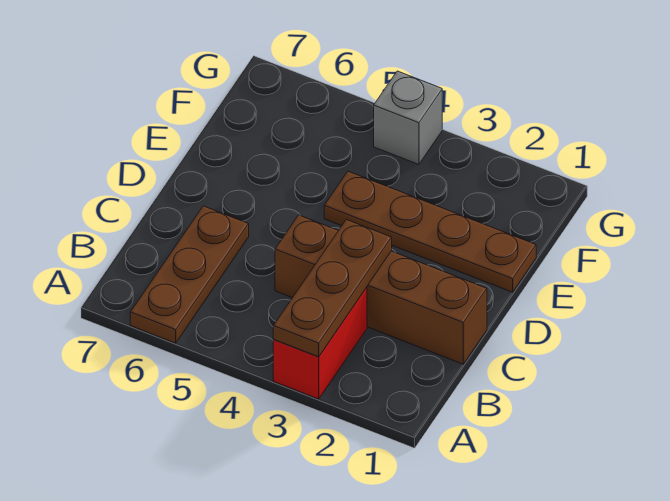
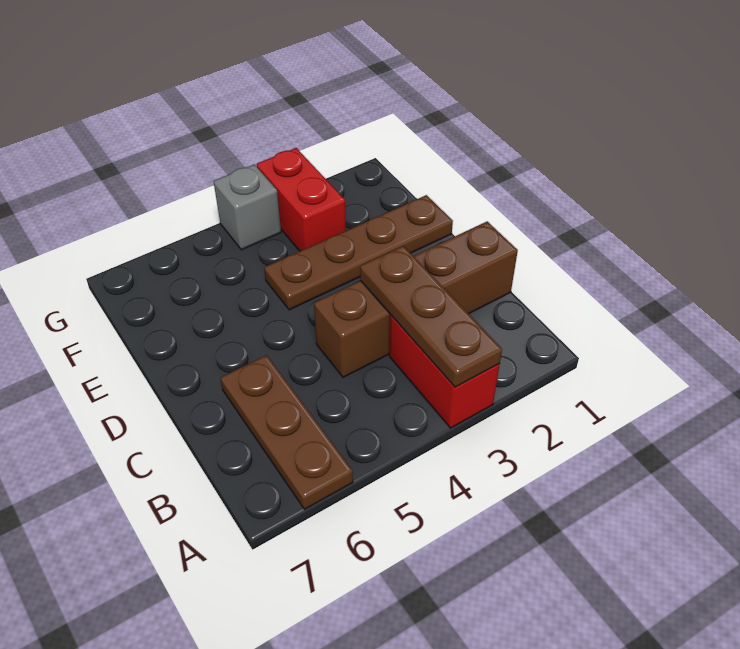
none -> red brick F3:G3 level 1

